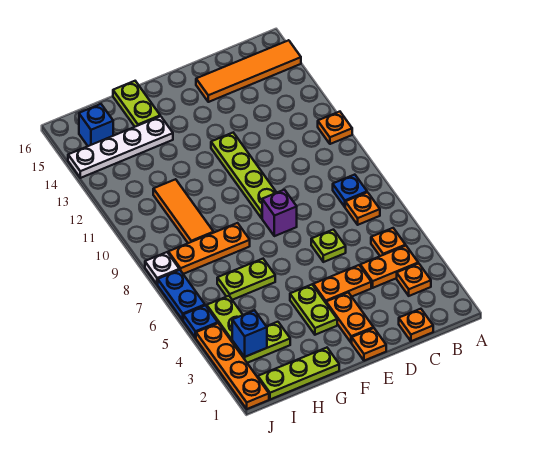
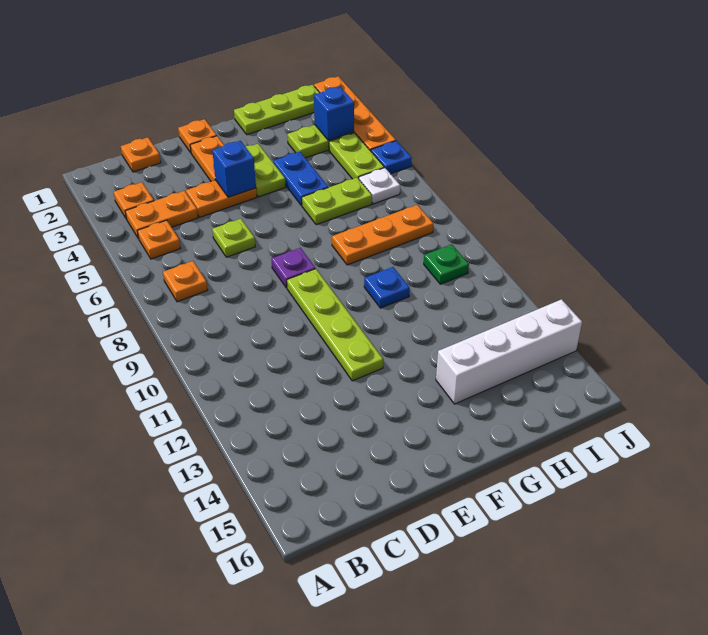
orange plate A11 level 1 -> none
orange tile A15:D15 level 1 -> none
blue plate B8 level 1 -> blue plate G10 level 1
purple brick E8 level 1 -> purple plate E8 level 1
white plate G14:J14 level 1 -> white brick G14:J14 level 1
lime plate G15:G16 level 1 -> none
orange tile H9:H11 level 1 -> none
none -> green plate I10 level 1
blue brick I15 level 1 -> blue brick E4 level 2
blue plate J6:J7 level 1 -> blue plate G4:G5 level 1
white plate J8 level 1 -> white plate I6 level 1

